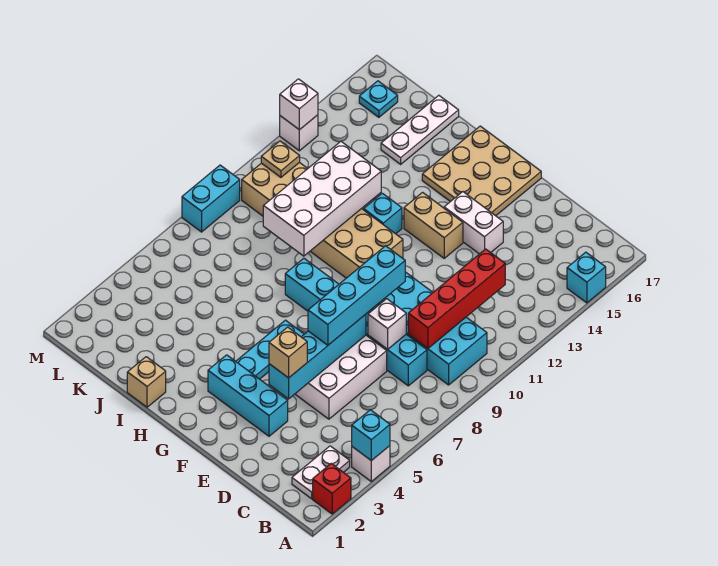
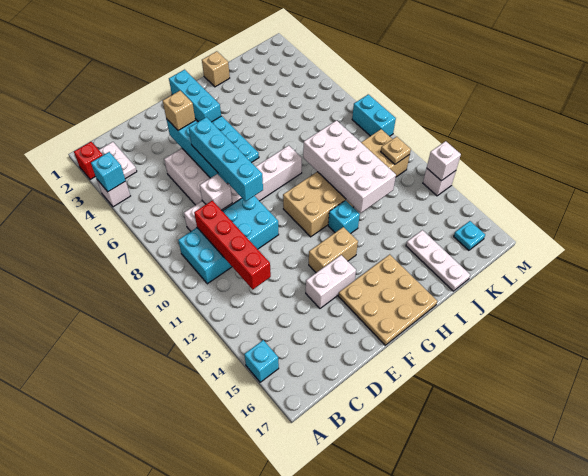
cyan brick C8:H8 level 1 -> white brick C8:H8 level 1
cyan brick E3:G3 level 1 -> cyan brick G1:G3 level 1

